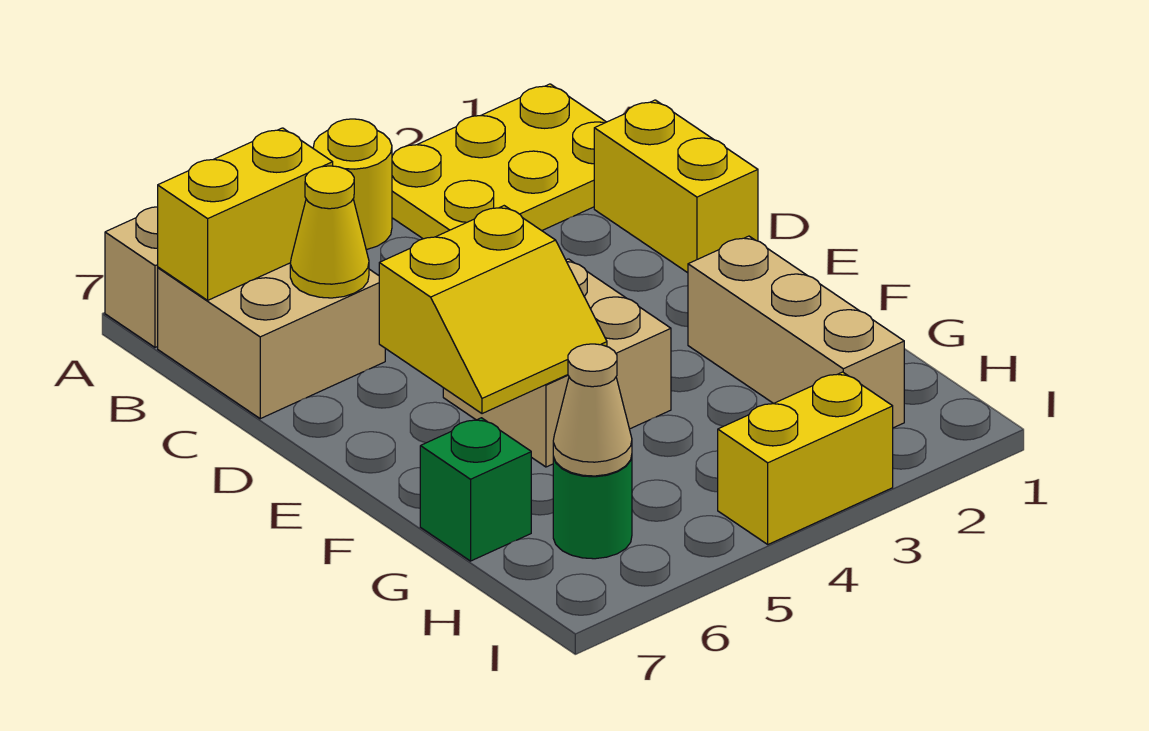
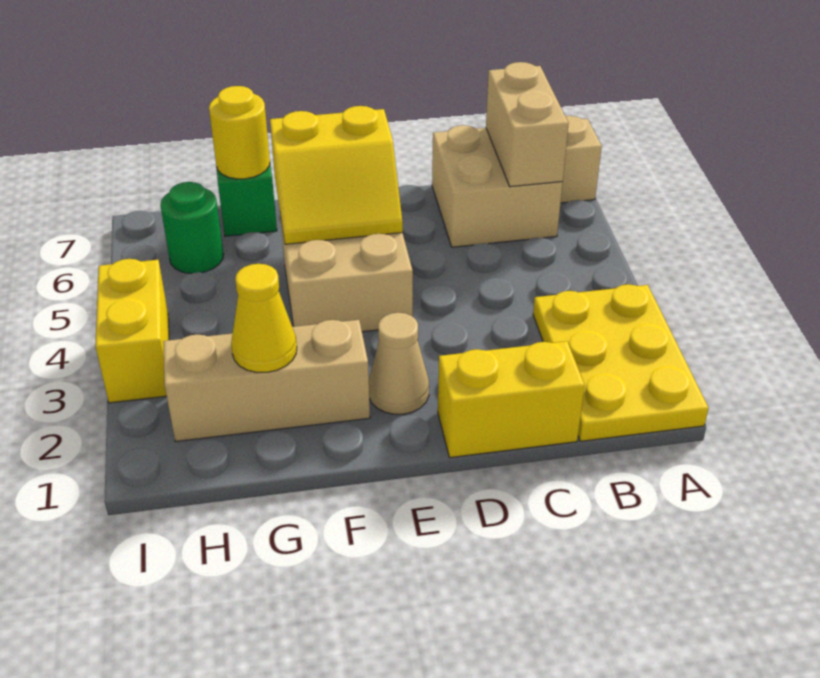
yellow round brick A4 level 1 -> yellow round brick G7 level 2
yellow brick B6:B7 level 2 -> tan brick B6:B7 level 2
yellow cone C6 level 2 -> yellow cone G2 level 2
yellow slope E5:F6 level 2 top E -> yellow slope E5:F6 level 2 top 6
tan cone H6 level 2 -> tan cone E2 level 1

